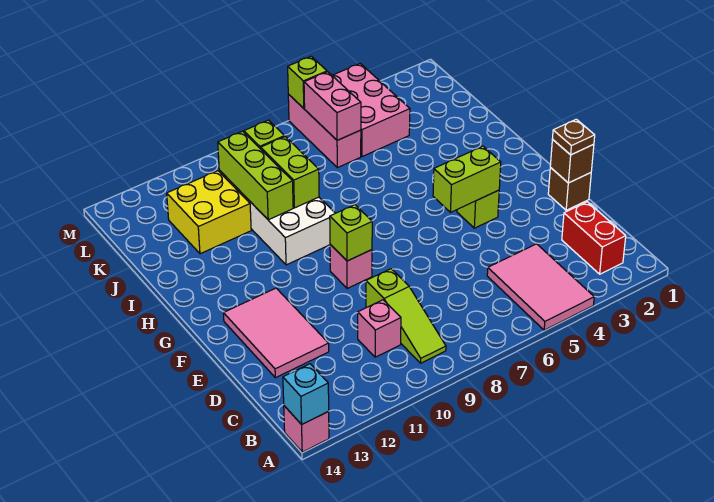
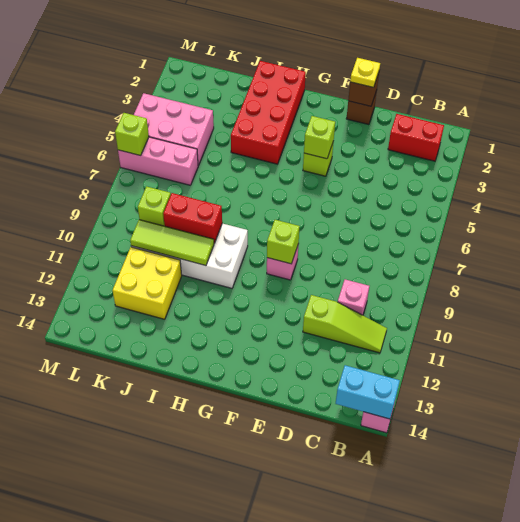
pink tile A4:C5 level 1 -> none
cyan brick A14 level 2 -> cyan brick A14:B14 level 2
lime slope B9:D9 level 1 top D -> lime slope B11:D11 level 1 top D
pink tile D12:F13 level 1 -> none
brown plate E1 level 3 -> yellow plate E1 level 3
lime brick F4:F5 level 2 -> lime brick F4 level 2
none -> red brick H1:I4 level 1
lime brick I9:J9 level 2 -> red brick I9:J9 level 2
lime brick I10:K10 level 2 -> lime tile I10:K10 level 2
pink brick K6:L6 level 2 -> none

